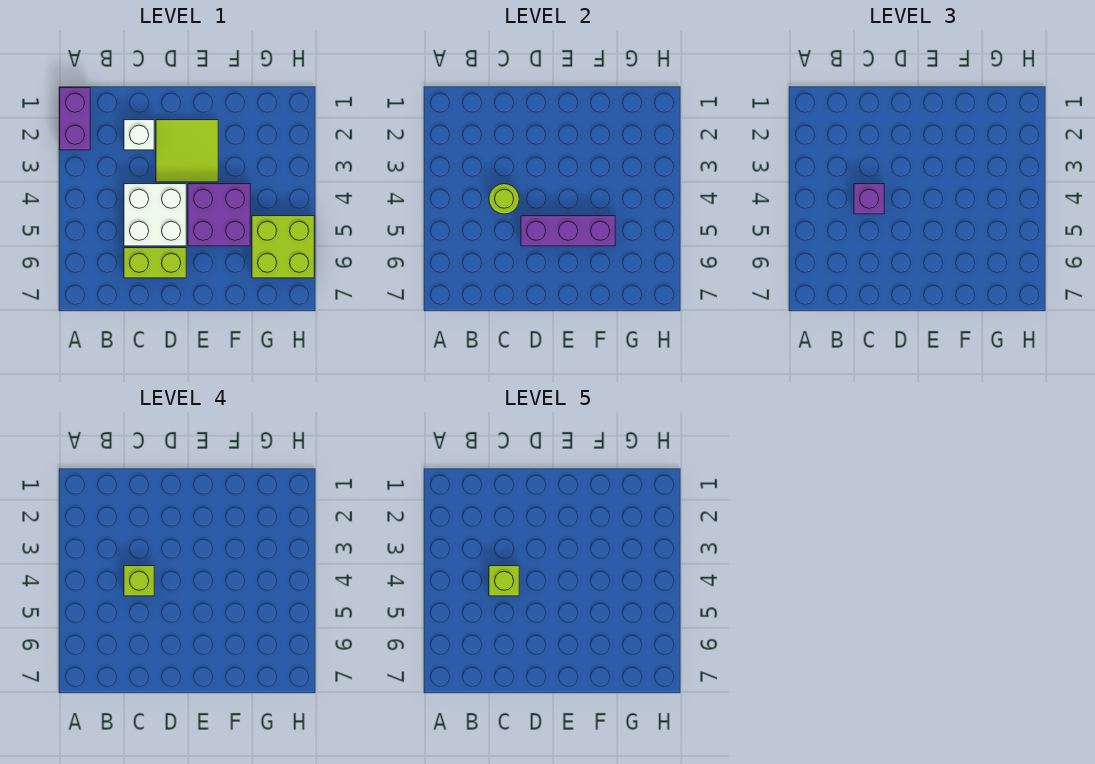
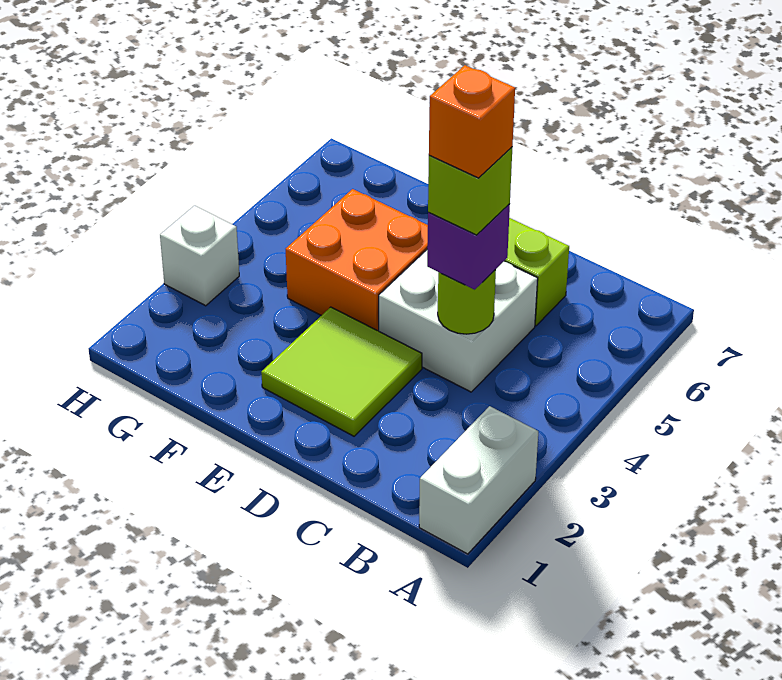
purple brick A1:A2 level 1 -> white brick A1:A2 level 1
white brick C2 level 1 -> white brick H3 level 1
lime brick C4 level 5 -> orange brick C4 level 5
purple brick D5:F5 level 2 -> none
purple brick E4:F5 level 1 -> orange brick E4:F5 level 1
lime brick G5:H6 level 1 -> none

